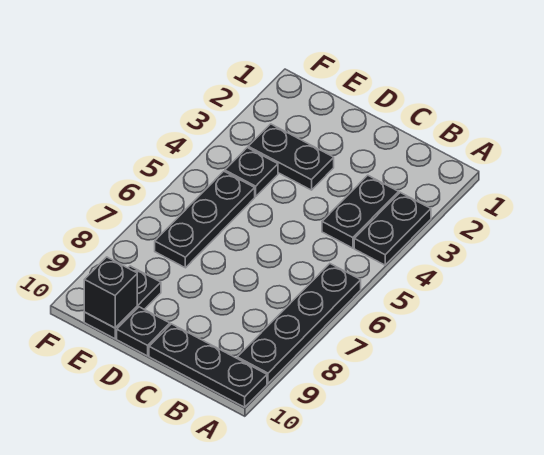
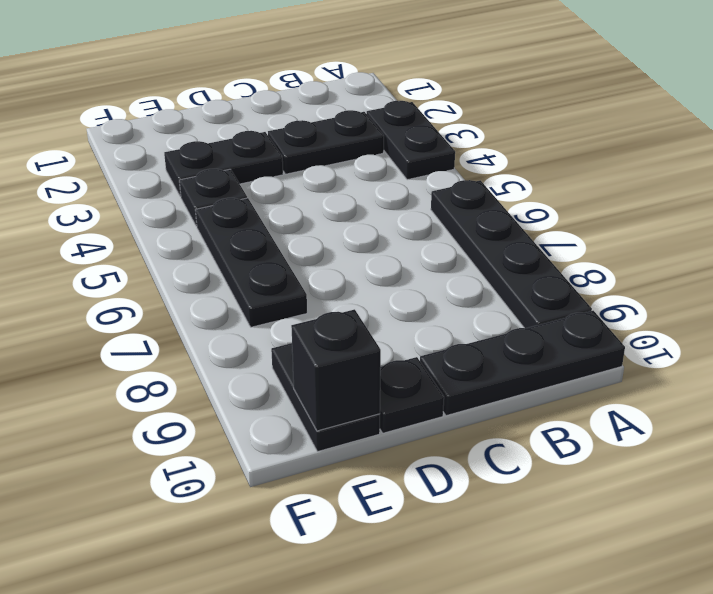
black plate B3:B4 level 1 -> black plate B3:C3 level 1

